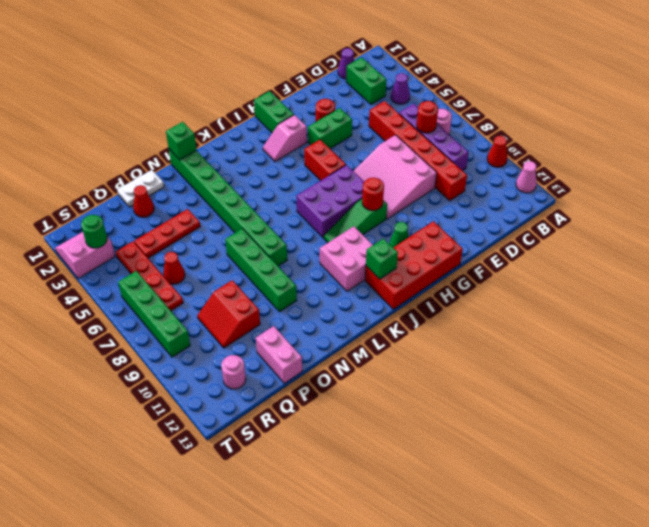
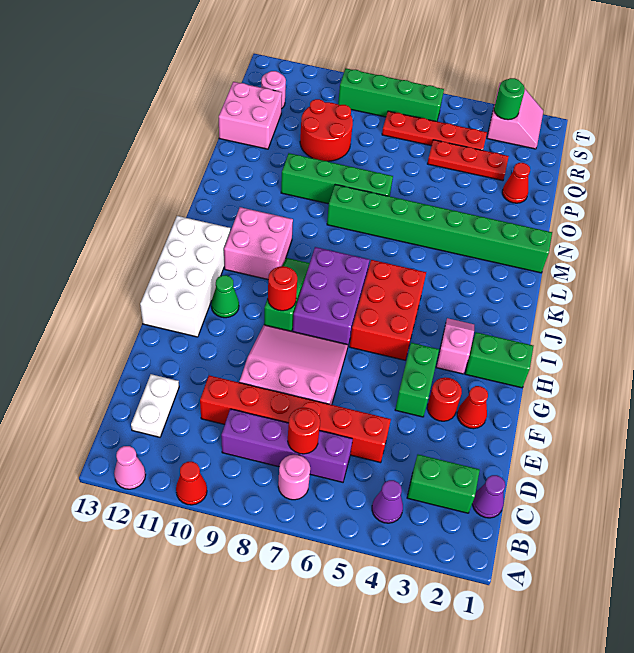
red brick G12:J13 level 1 -> white brick G12:J13 level 1
red brick H5:H6 level 1 -> red brick H5:J6 level 1
green brick J12 level 2 -> none
green brick M1 level 2 -> none
white plate O1:P1 level 1 -> white plate C12:D12 level 1
red plate O4:Q4 level 1 -> red plate Q3:Q5 level 1
red slope P9:Q10 level 1 top P -> red round brick P9:Q10 level 1
pink brick P12:P13 level 1 -> pink brick P12:Q13 level 1
red cone Q6 level 1 -> red cone F2 level 1

